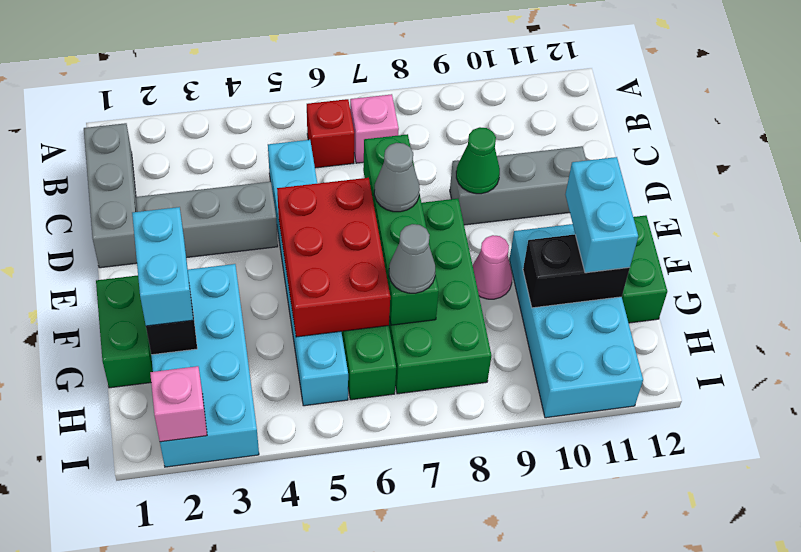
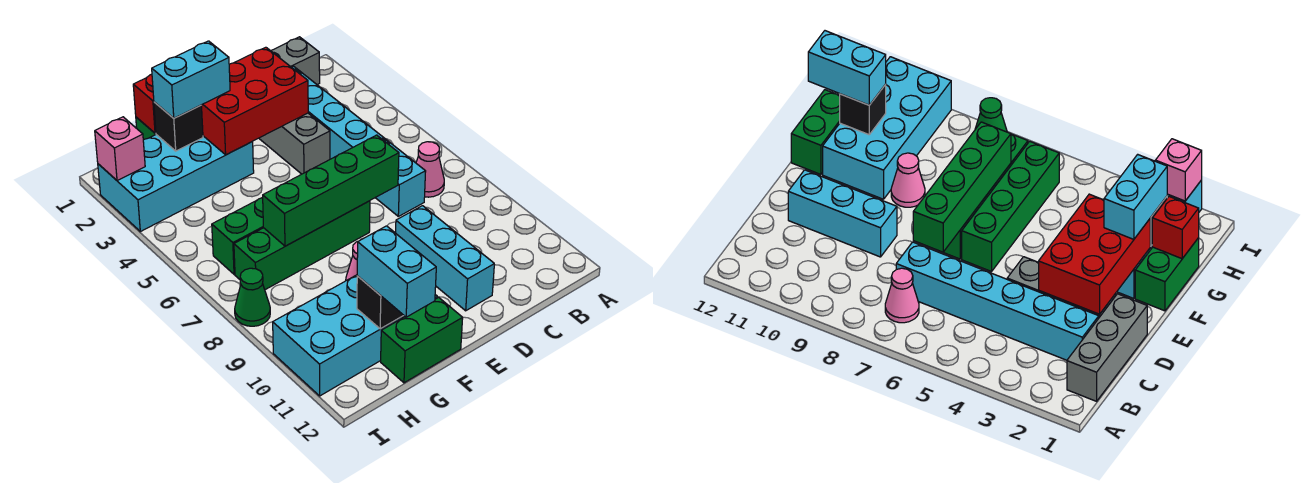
red brick B6 level 1 -> red brick G1 level 2
pink brick B7 level 1 -> pink cone B7 level 1
cyan brick C5:H5 level 1 -> cyan brick C2:C7 level 1
grey brick D9:D11 level 1 -> cyan brick D9:D11 level 1
green cone D9 level 2 -> green cone I8 level 1
red brick E5:G6 level 2 -> red brick D2:F3 level 2
green brick E7:H8 level 1 -> green brick E7:H7 level 1
grey cone E7 level 3 -> none
cyan brick F11:G11 level 3 -> cyan brick G11:G12 level 3
grey cone G7 level 3 -> none
black brick G10:G11 level 2 -> black brick G11 level 2

